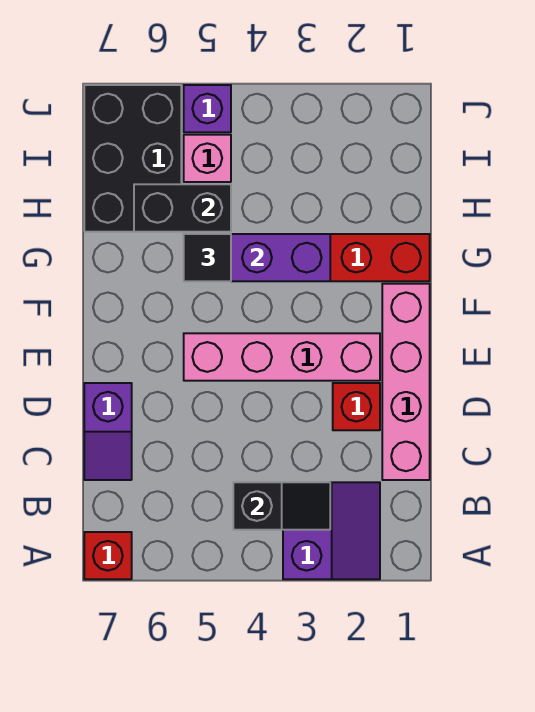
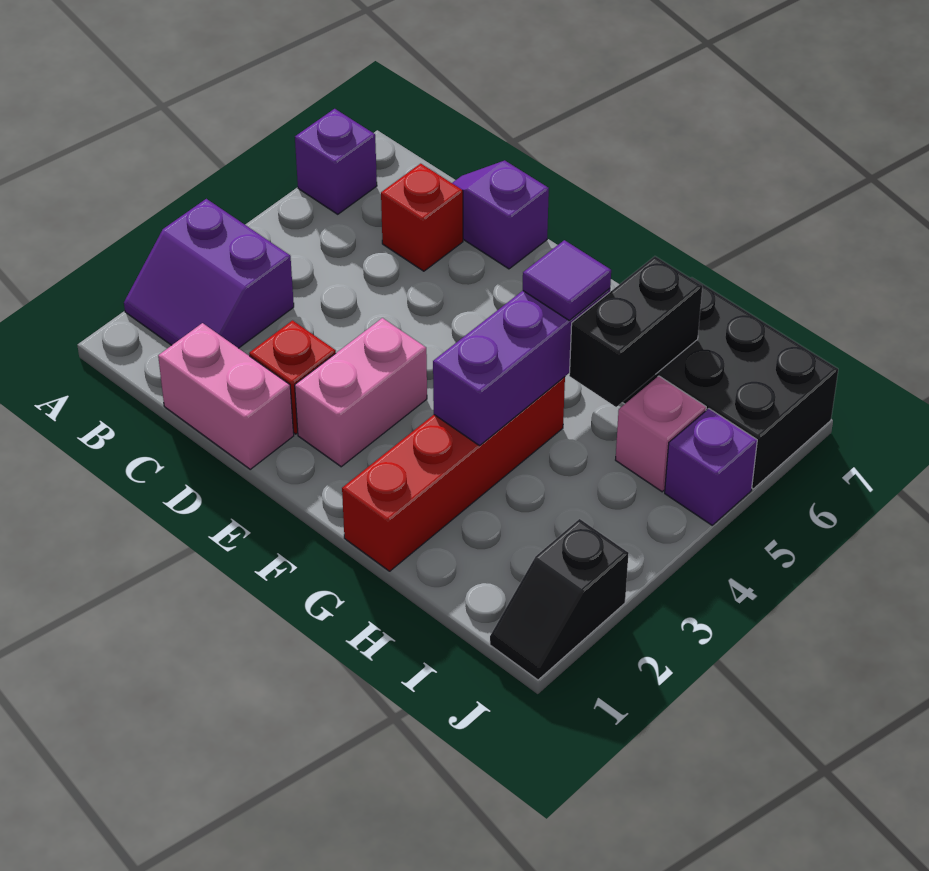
none -> purple brick A6 level 1
red brick A7 level 1 -> red brick C6 level 1
black slope B3:B4 level 2 top 4 -> black slope J1:J2 level 1 top 2
pink brick C1:F1 level 1 -> pink brick C1:D1 level 1
pink brick E2:E5 level 1 -> pink brick E2:E3 level 1
black tile G5 level 3 -> purple tile G5 level 3

